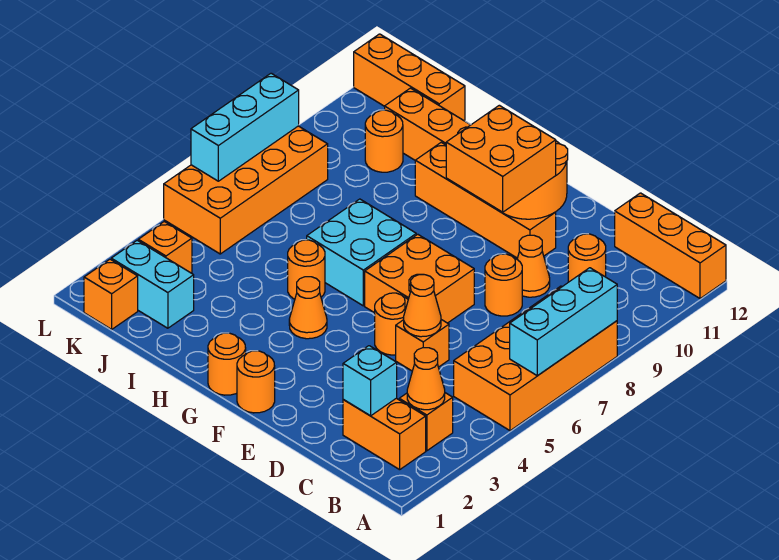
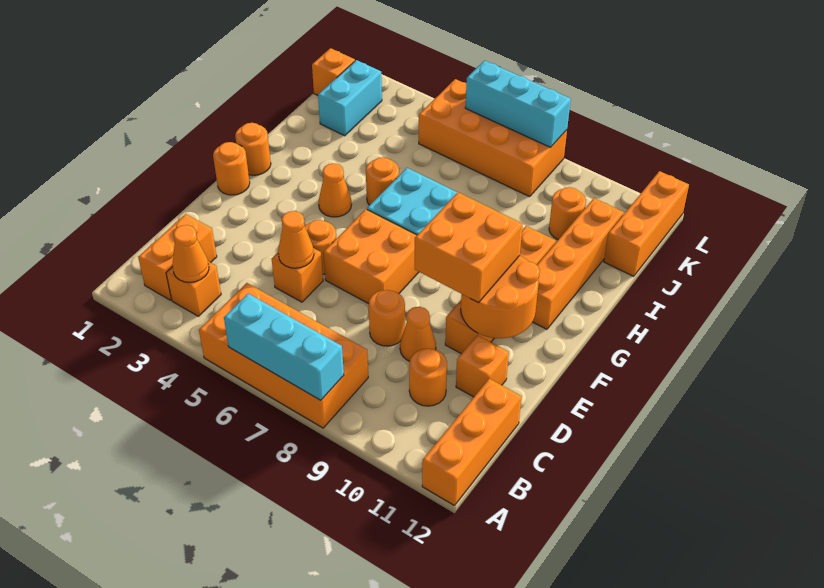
cyan brick C2 level 2 -> none
orange brick K3 level 1 -> orange brick D11 level 1

